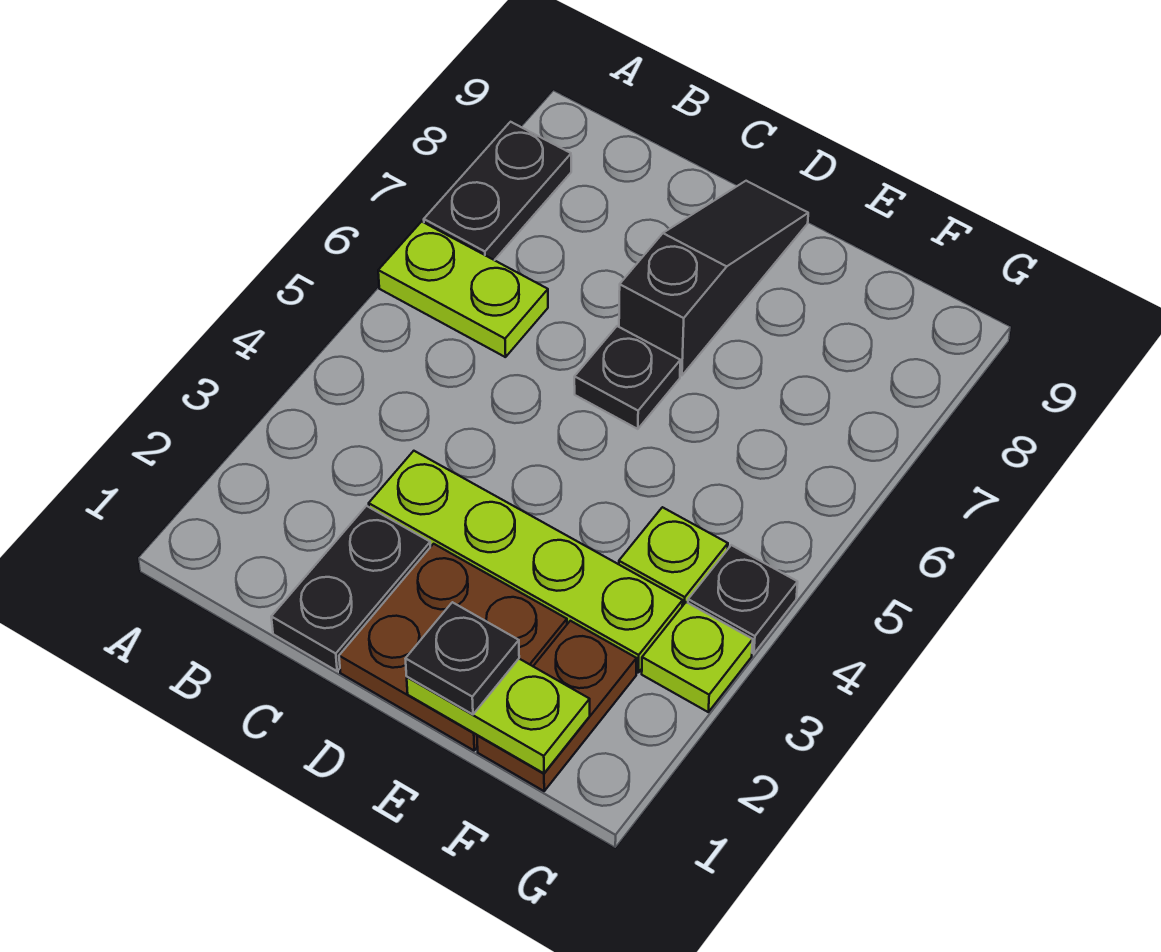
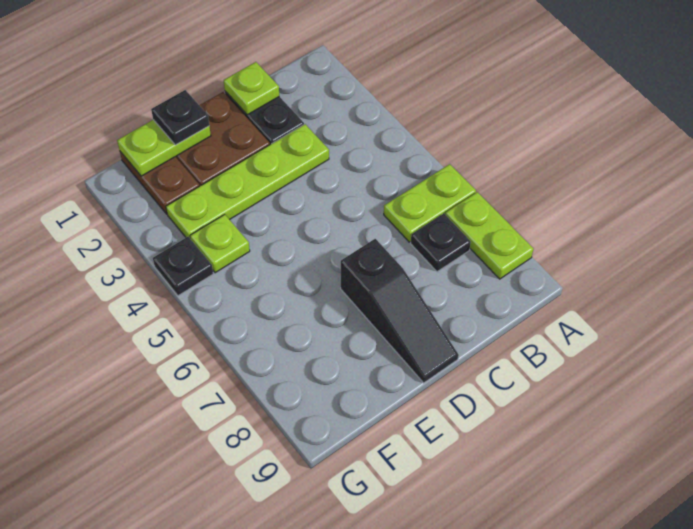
black plate A7:A8 level 1 -> lime plate A7:A8 level 1
black plate D6 level 1 -> black plate B7 level 1
lime plate G3 level 1 -> lime plate C1 level 2

